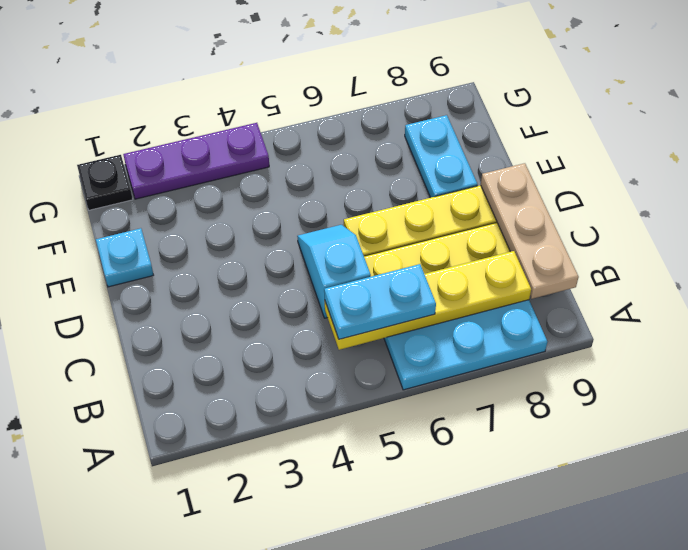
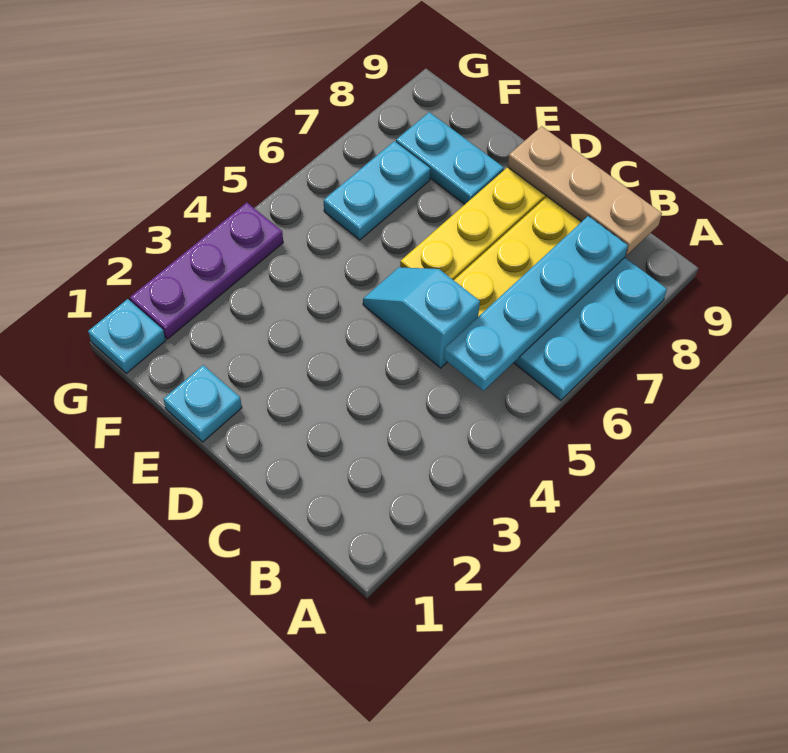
yellow plate B5:B8 level 2 -> cyan plate B5:B8 level 2
cyan plate B5:B6 level 3 -> cyan plate F6:F7 level 1
black plate G1 level 1 -> cyan plate G1 level 1

